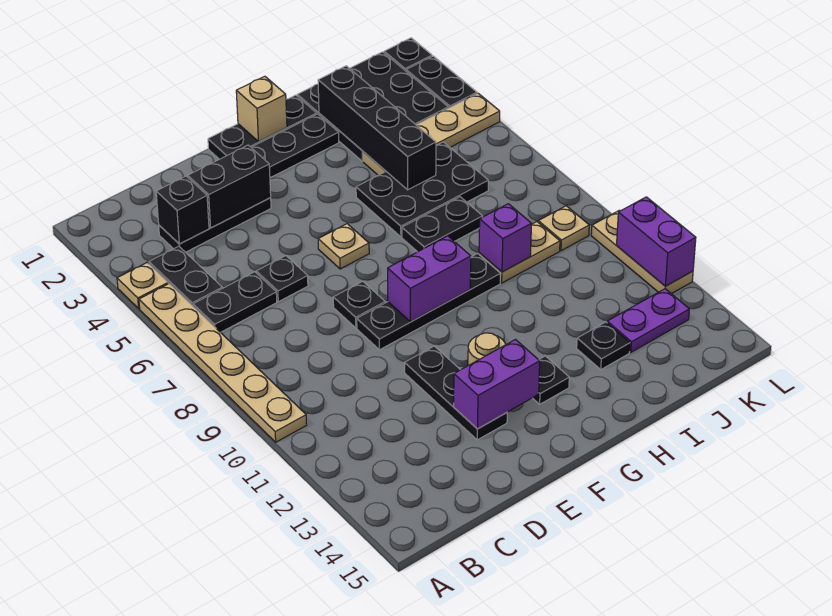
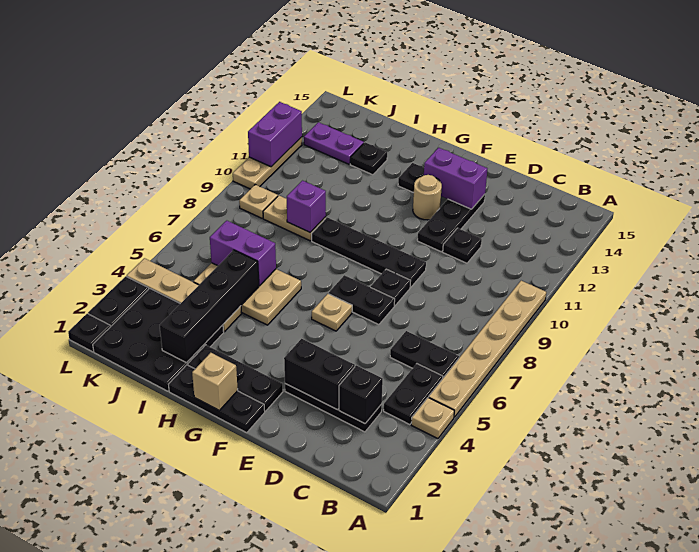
black plate D6 level 1 -> black plate D11 level 1
purple brick F9:G9 level 2 -> purple brick I6:J6 level 2
black plate H5:J6 level 1 -> tan plate H5:J6 level 1
black plate H7:I7 level 1 -> black plate E7:F7 level 1

